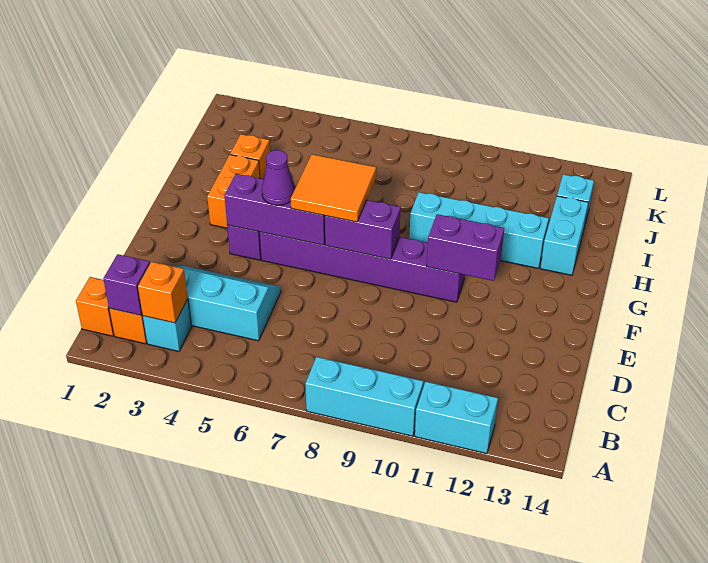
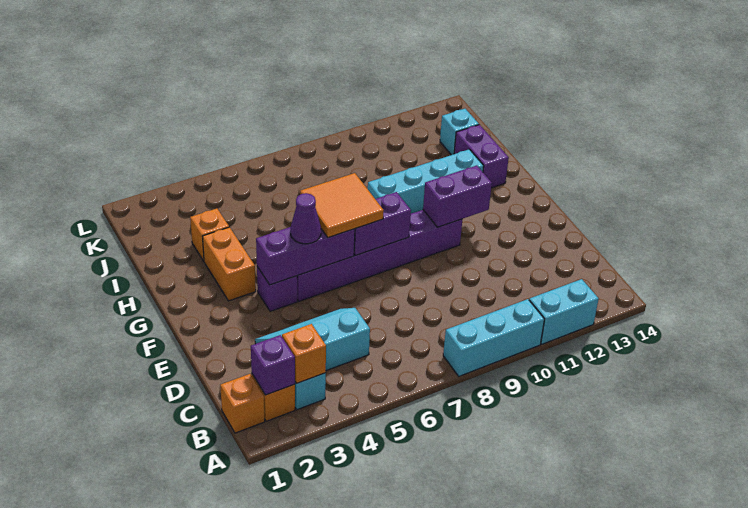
cyan brick H13:I13 level 1 -> purple brick H13:I13 level 1

